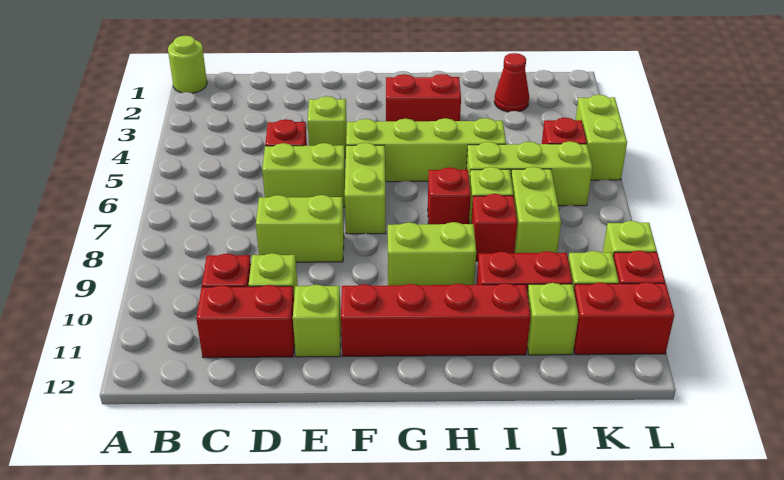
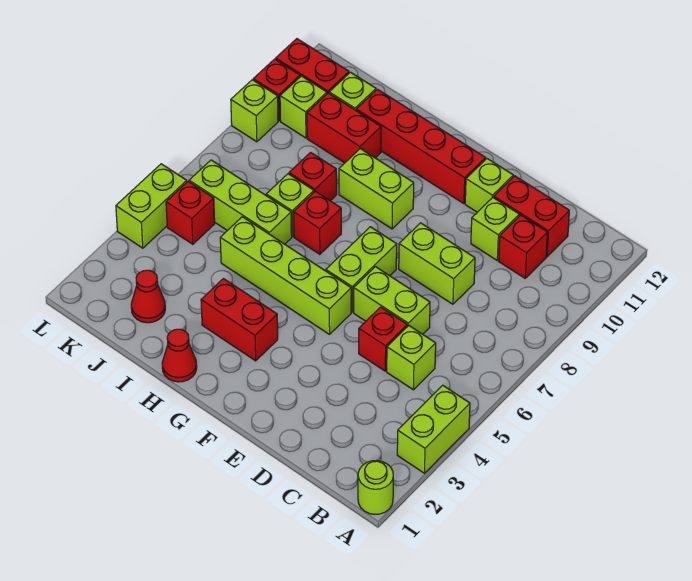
lime brick E4 level 1 -> lime brick C5 level 1
none -> red cone H1 level 1
lime brick J7:J8 level 1 -> lime brick A3:A4 level 1

